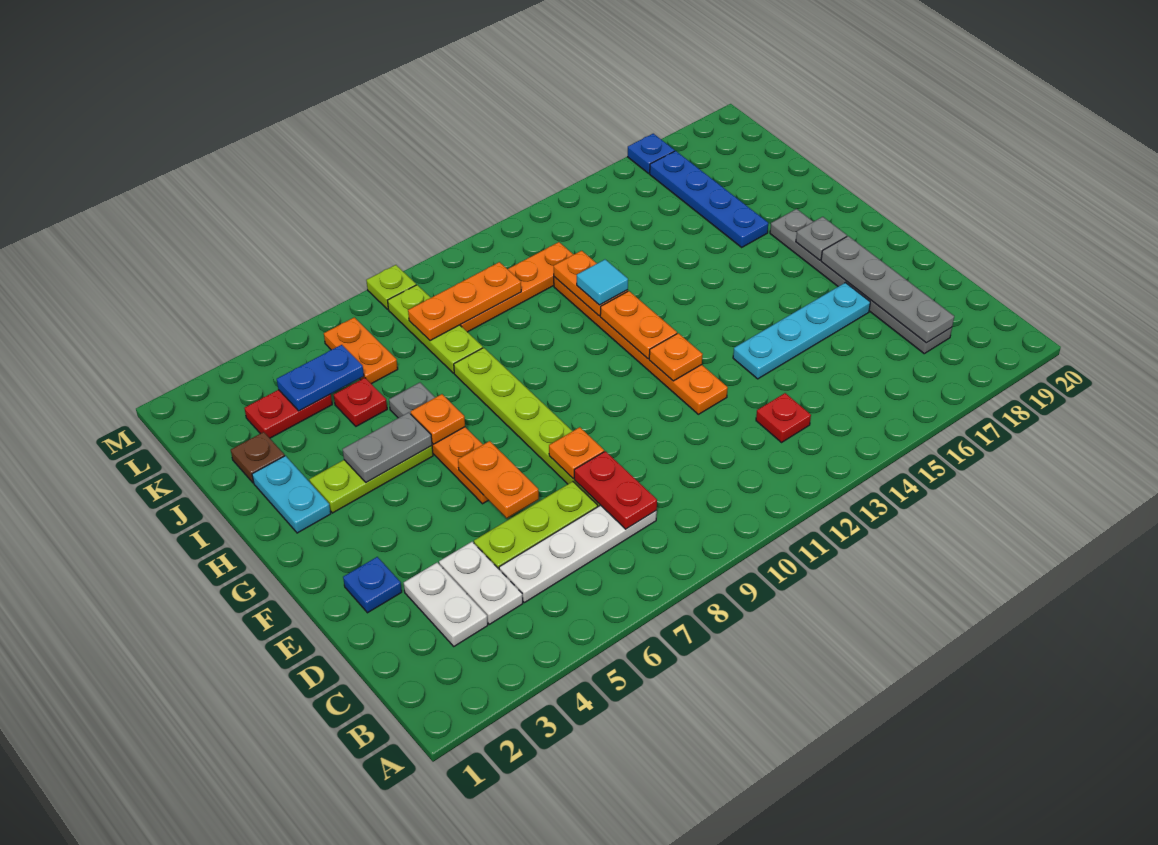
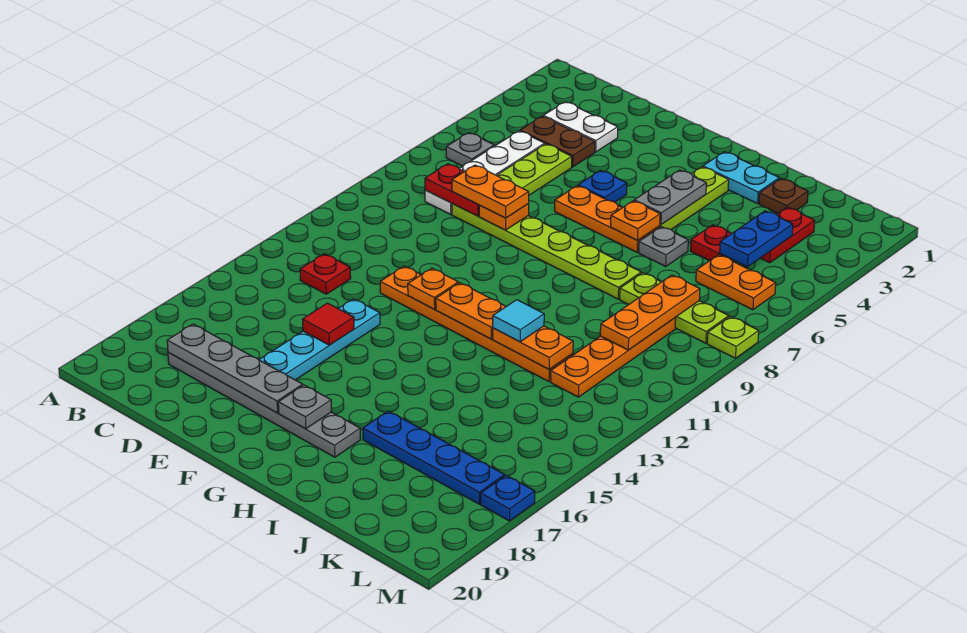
none -> grey plate B6 level 1
white plate C4:D4 level 1 -> brown plate C4:D4 level 1
blue plate E2 level 1 -> blue plate F5 level 1
orange plate E6:F6 level 2 -> orange plate D8:E8 level 3
none -> red tile E15 level 2

